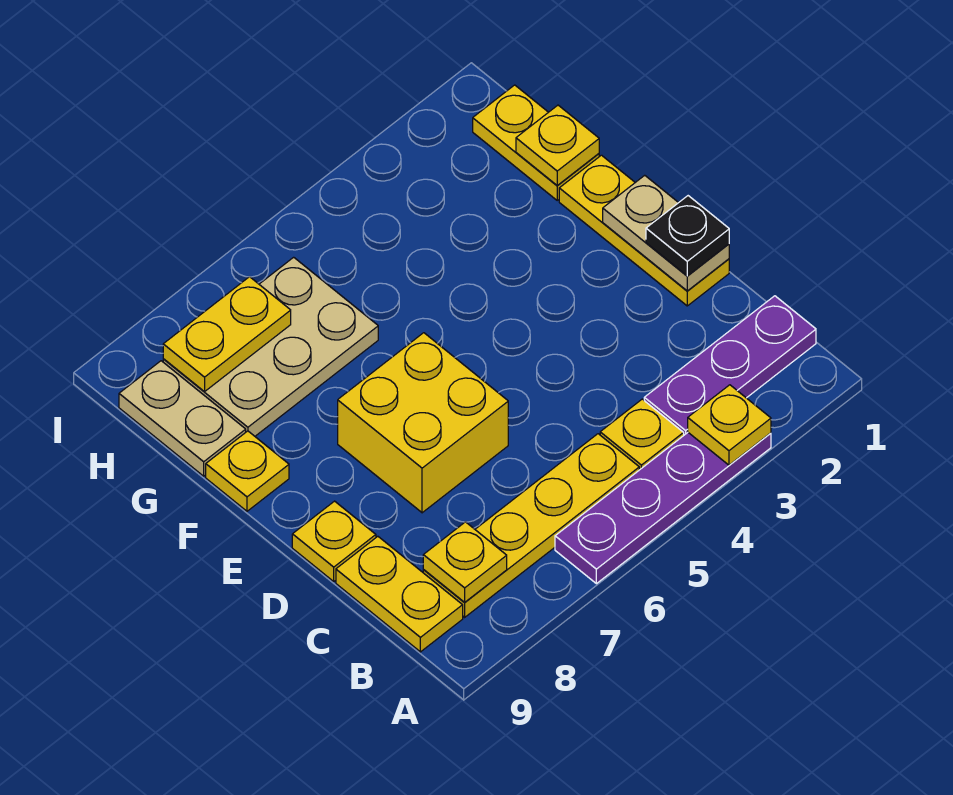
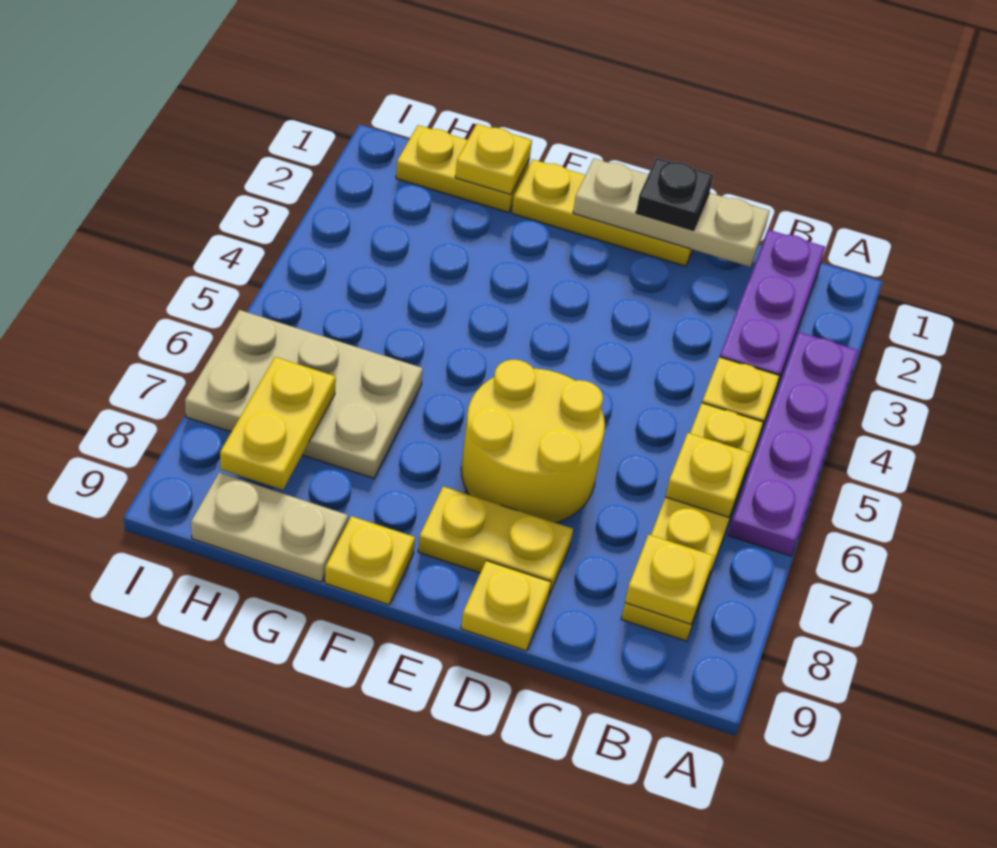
yellow plate A3 level 2 -> yellow plate B6 level 2
yellow plate B9:C9 level 1 -> yellow plate D8:E8 level 1
tan plate D1:E1 level 2 -> tan plate C1:E1 level 2
yellow brick D6:E7 level 1 -> yellow round brick D6:E7 level 1
tan plate G6:H8 level 1 -> tan plate G6:I7 level 1

